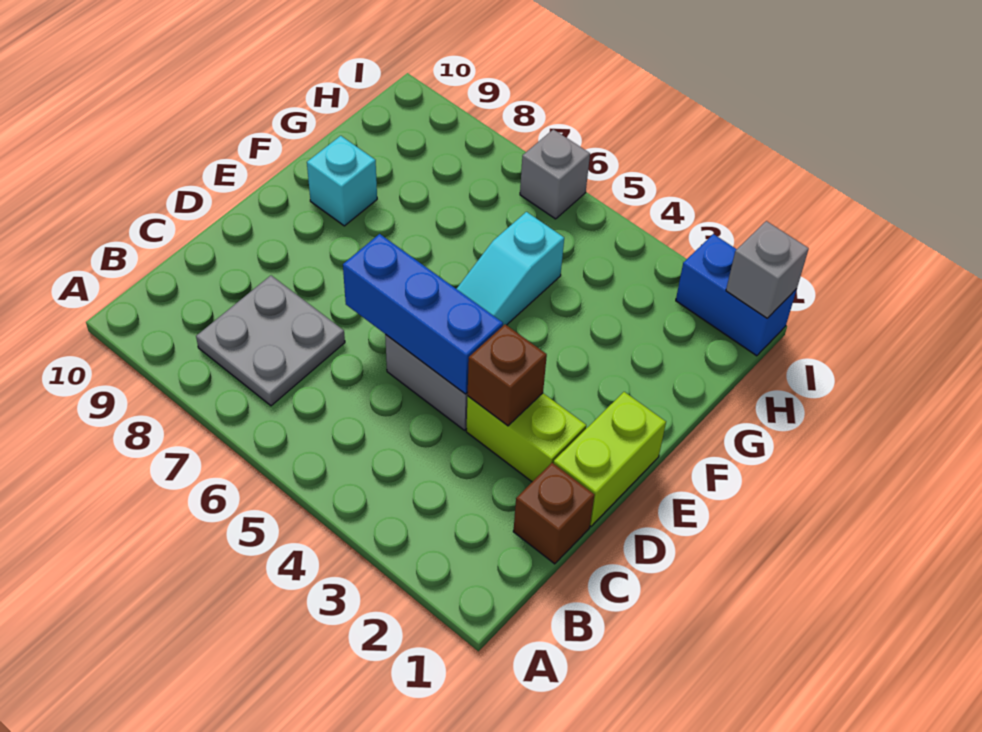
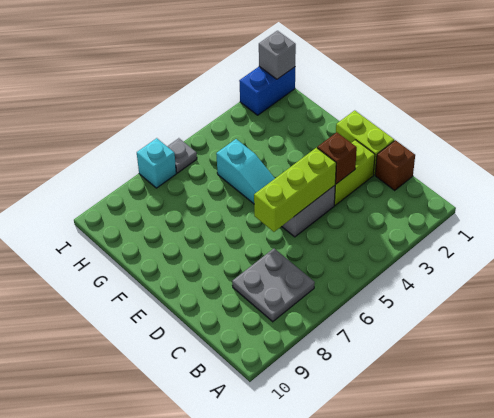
blue brick D4:D6 level 2 -> lime brick D4:D6 level 2
cyan brick F9 level 1 -> cyan brick I7 level 1
grey brick I6 level 1 -> grey plate I6 level 1

